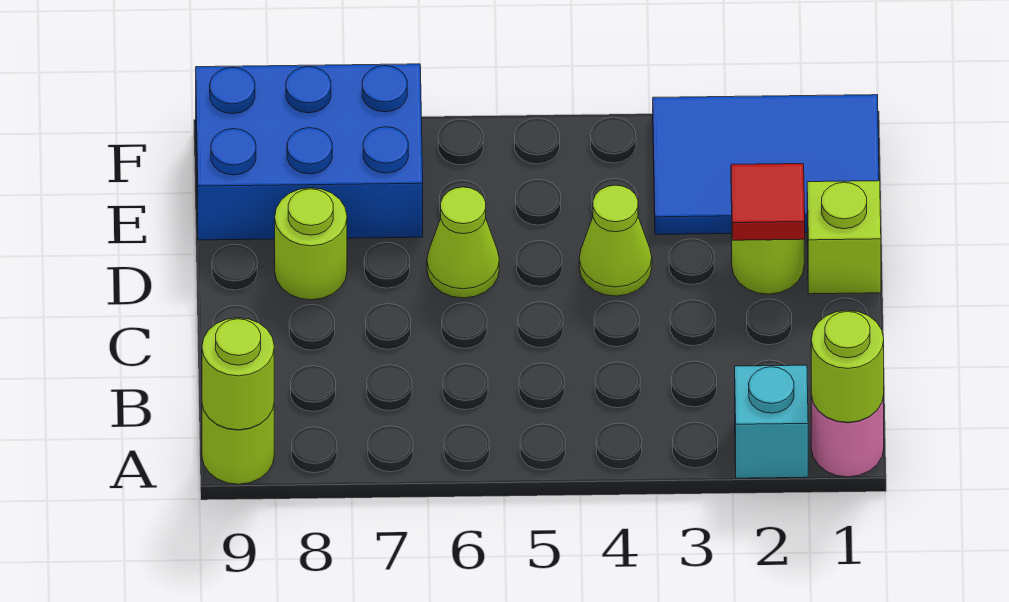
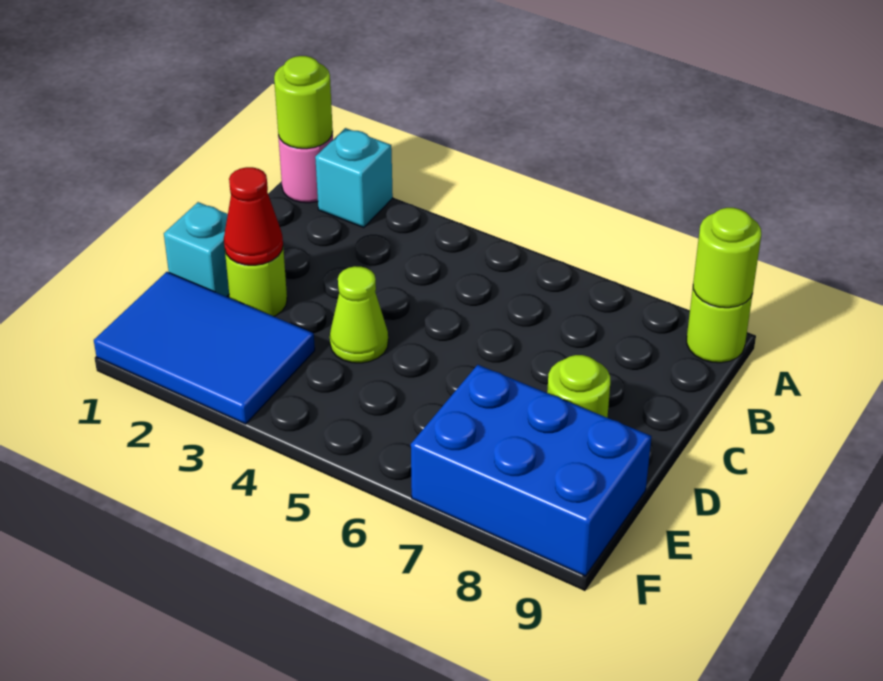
lime brick D1 level 1 -> cyan brick D1 level 1
red tile D2 level 2 -> red cone D2 level 2
lime cone D6 level 1 -> none

